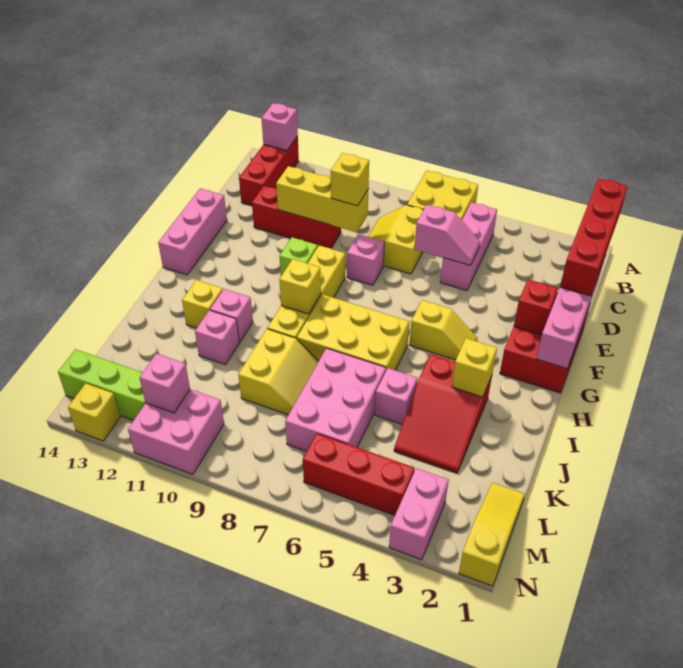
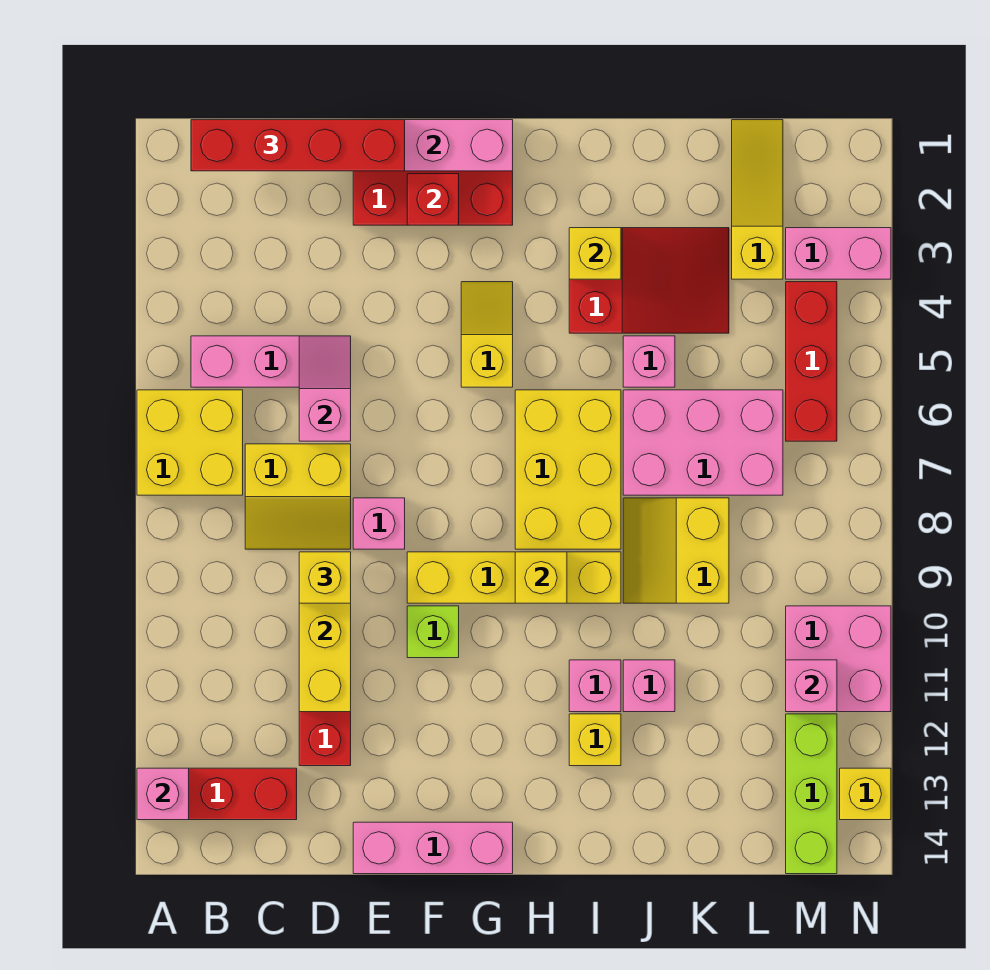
yellow slope J8:K9 level 1 top 9 -> yellow slope J8:K9 level 1 top K
yellow slope L1:N1 level 1 top N -> yellow slope L1:L3 level 1 top 3

